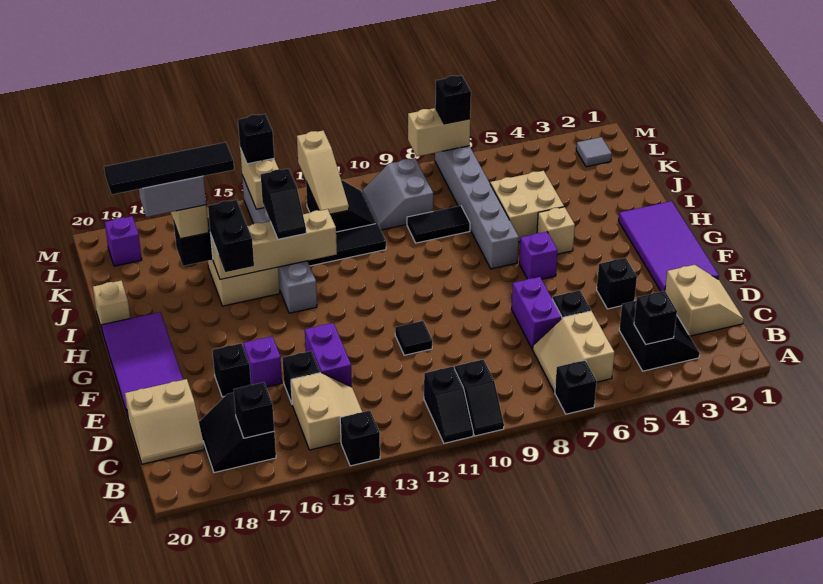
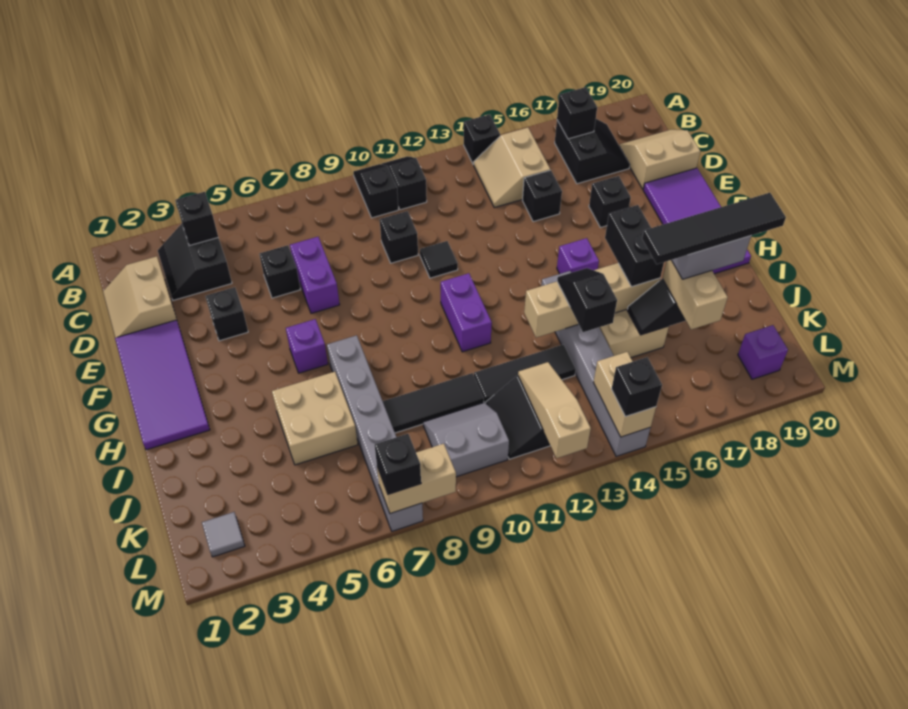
black brick A7 level 1 -> black brick D10 level 1
tan slope B6:C7 level 1 top 6 -> none
purple brick D14:E14 level 1 -> purple brick G11:H11 level 1
purple brick E16 level 1 -> purple brick G15 level 1
tan brick H5 level 1 -> none
tan brick I20 level 1 -> none
black tile J8:J9 level 1 -> black tile J8:J10 level 1
grey slope K9:L10 level 1 top 9 -> grey slope K9:L10 level 1 top L

